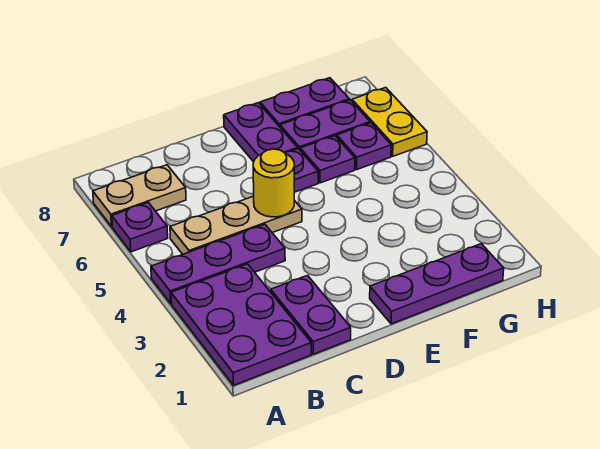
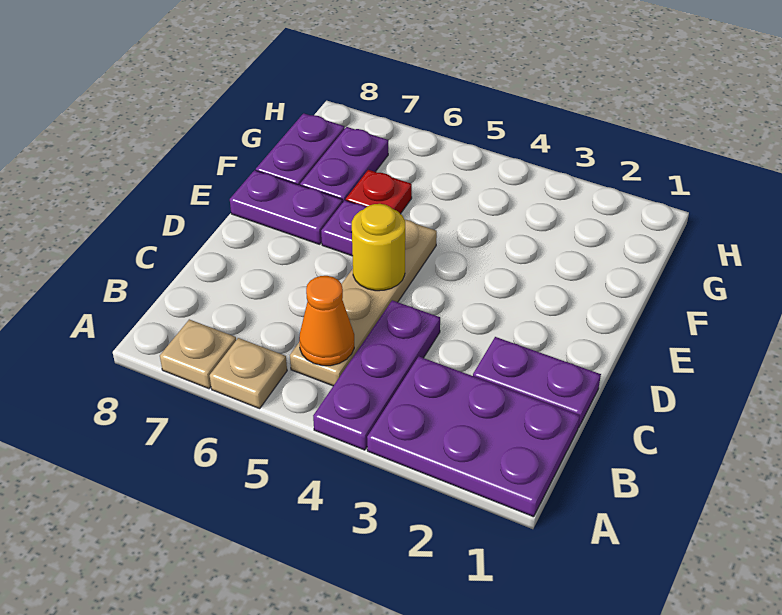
purple plate A6 level 1 -> tan plate A6 level 1
tan plate A7:B7 level 1 -> tan plate A7 level 1
tan plate B5:D5 level 1 -> tan plate B5:E5 level 1
none -> orange cone B5 level 2
purple plate E1:G1 level 1 -> none
purple plate F6 level 1 -> red plate F6 level 1
purple plate G6 level 1 -> none
yellow plate H6:H7 level 1 -> none

